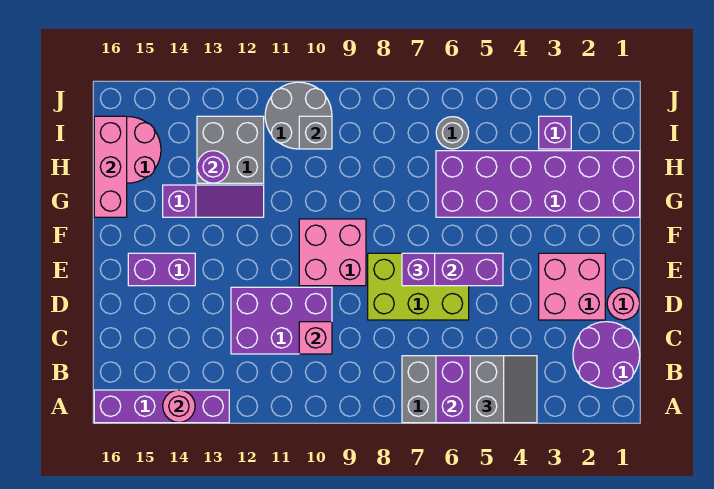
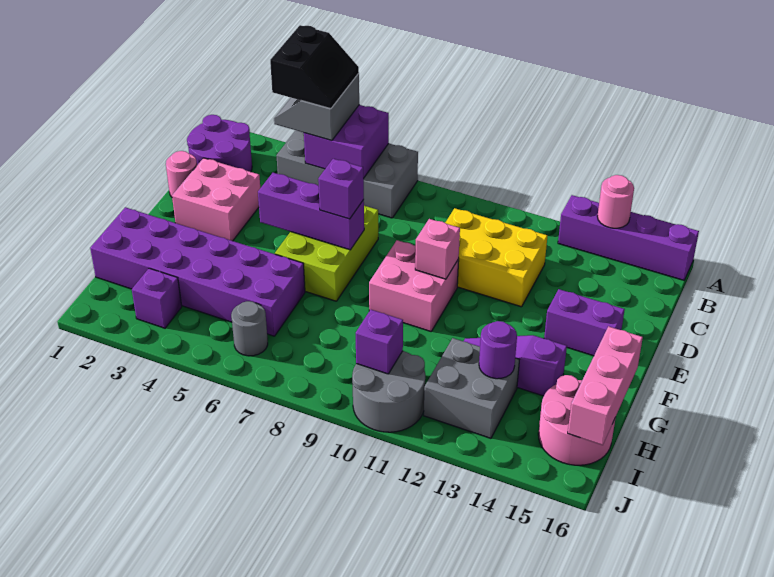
none -> black slope A4:B5 level 4 top 4
purple brick C10:D12 level 1 -> yellow brick C10:D12 level 1
pink brick C10 level 2 -> pink brick E10 level 2
lime brick D6:E8 level 1 -> lime brick D6:F7 level 1
grey brick I10 level 2 -> purple brick I10 level 2

